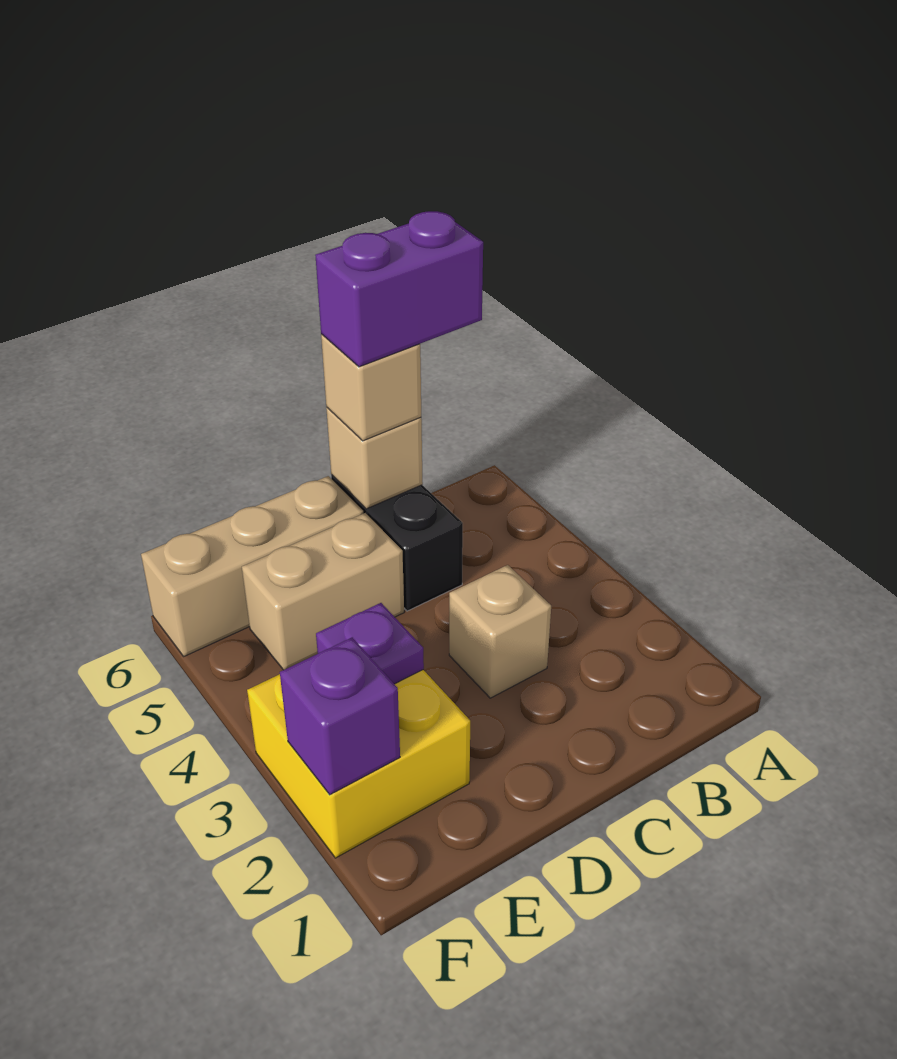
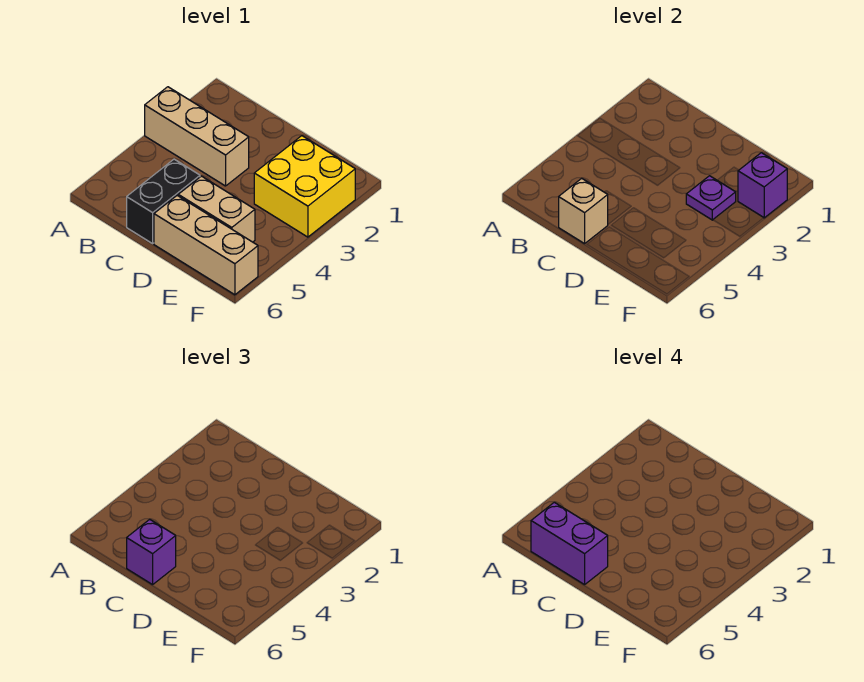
tan brick C3 level 1 -> tan brick A3:C3 level 1
tan brick C6 level 3 -> purple brick C6 level 3

